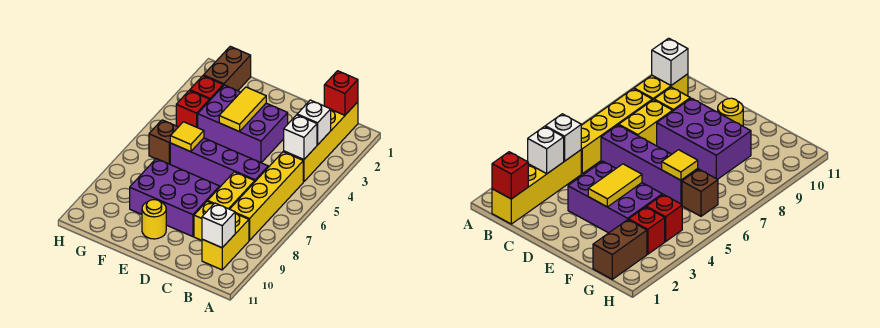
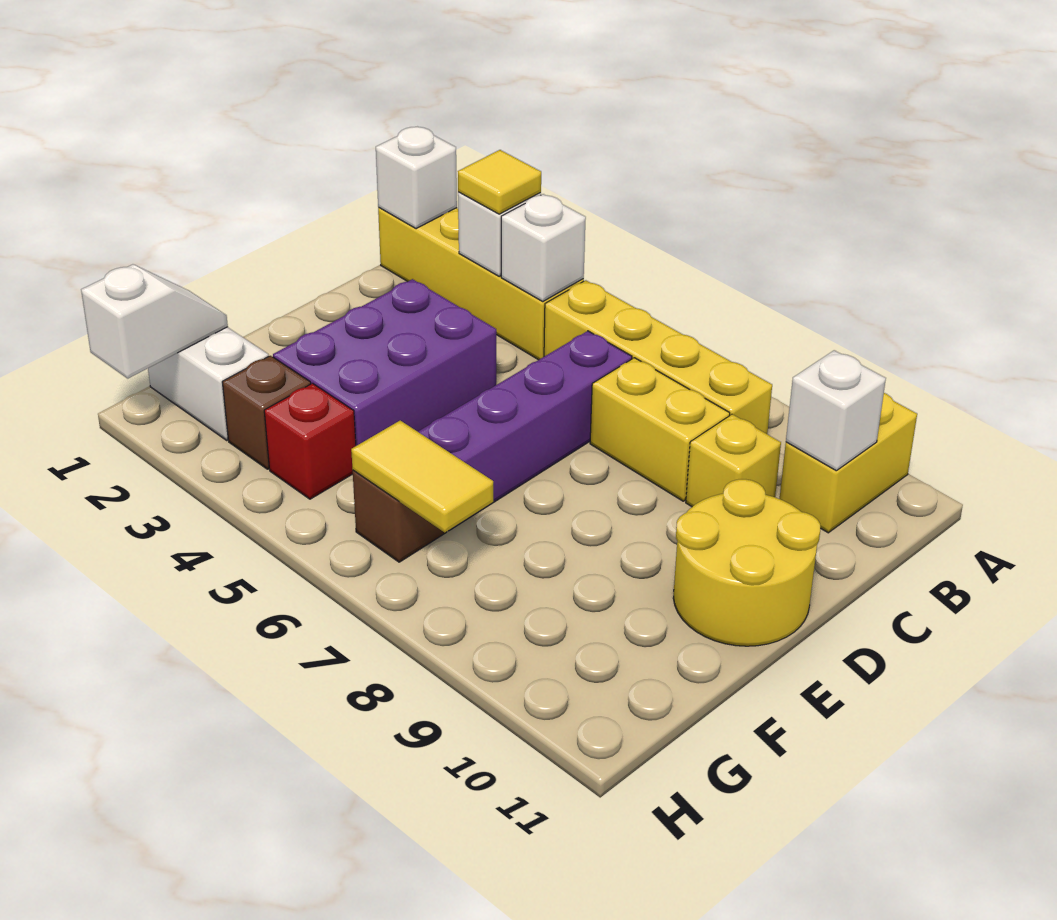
red brick B1 level 2 -> white brick B1 level 2
yellow brick B9:B10 level 1 -> yellow brick A10:B10 level 1
purple brick D8:F9 level 1 -> none
yellow tile E3:E4 level 2 -> yellow tile G6:G7 level 2
yellow round brick E10 level 1 -> yellow round brick D10:E11 level 1
yellow tile F6 level 2 -> yellow tile B3 level 3
brown brick G1:G2 level 1 -> white brick G1:G2 level 1
none -> white slope G1:H1 level 2 top H
red brick G3 level 1 -> brown brick G3 level 1

